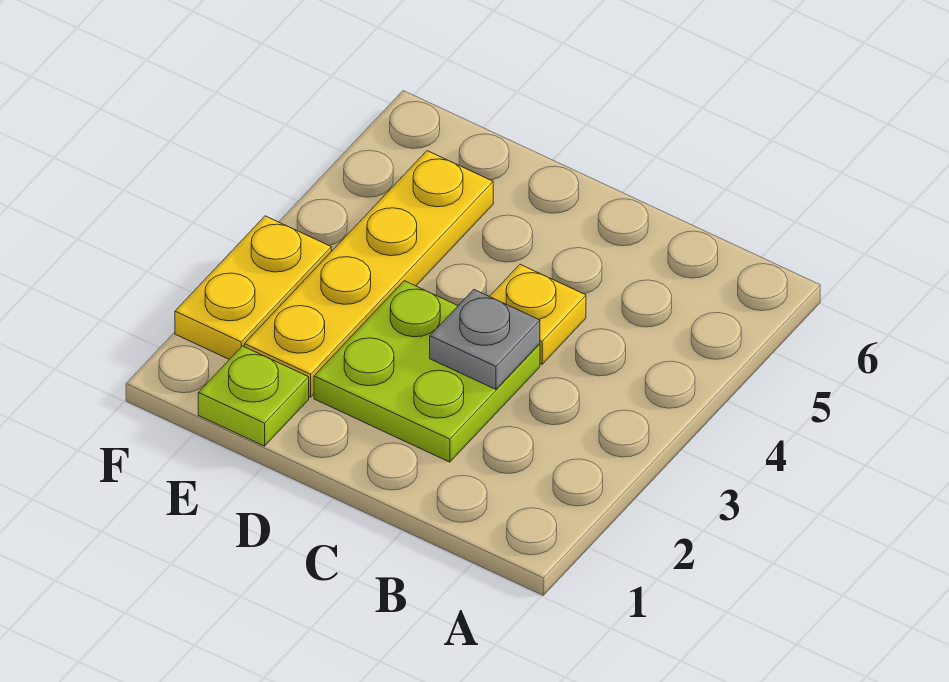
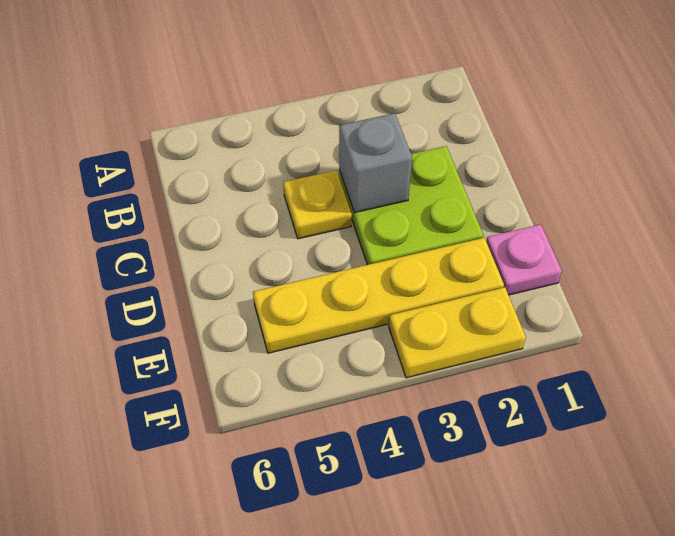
grey plate C3 level 2 -> grey brick C3 level 2
lime plate E1 level 1 -> pink plate E1 level 1

